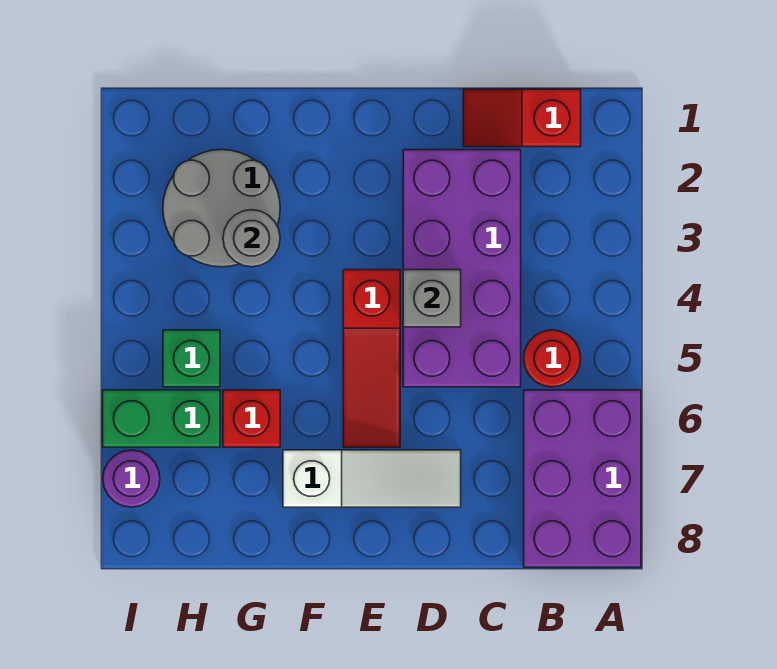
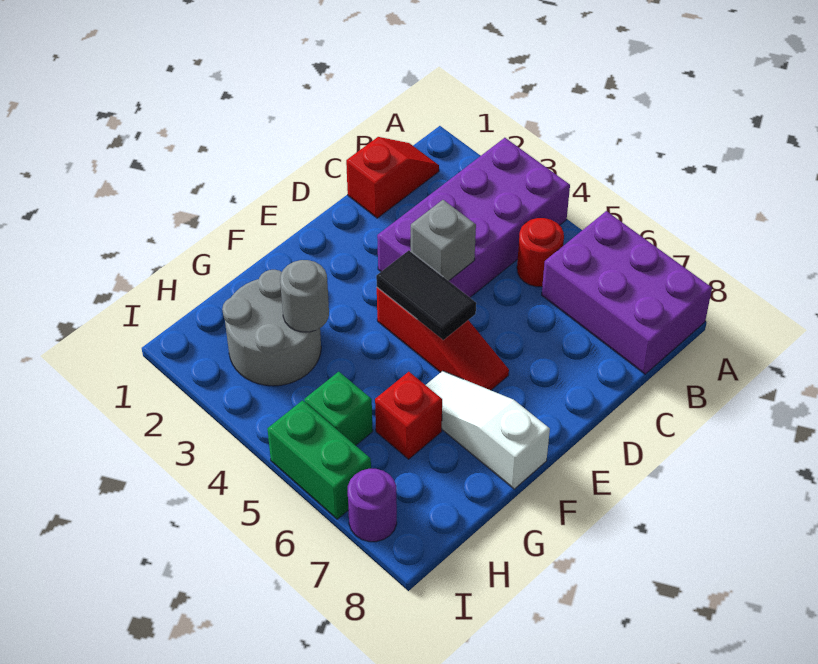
red slope B1:C1 level 1 top B -> red slope B1:C1 level 1 top C
purple brick C2:D5 level 1 -> purple brick A3:D4 level 1
white slope D7:F7 level 1 top F -> white slope F6:F8 level 1 top 8
none -> black tile E4:E5 level 2
green brick H6:I6 level 1 -> green brick I5:I6 level 1

